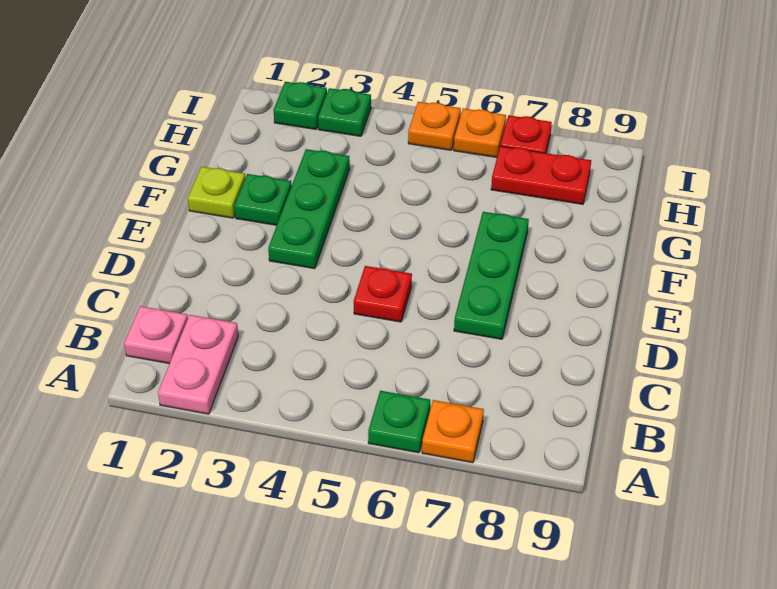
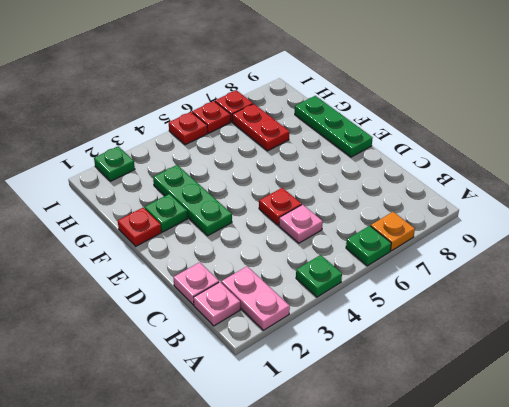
none -> pink plate C1 level 1
none -> pink plate C5 level 1
green plate D7:F7 level 1 -> green plate E9:G9 level 1
lime plate F1 level 1 -> red plate F1 level 1
red plate H7:H8 level 1 -> red plate G7:H7 level 1
green plate I3 level 1 -> green plate A4 level 1
orange plate I5 level 1 -> red plate I5 level 1
orange plate I6 level 1 -> red plate I6 level 1

